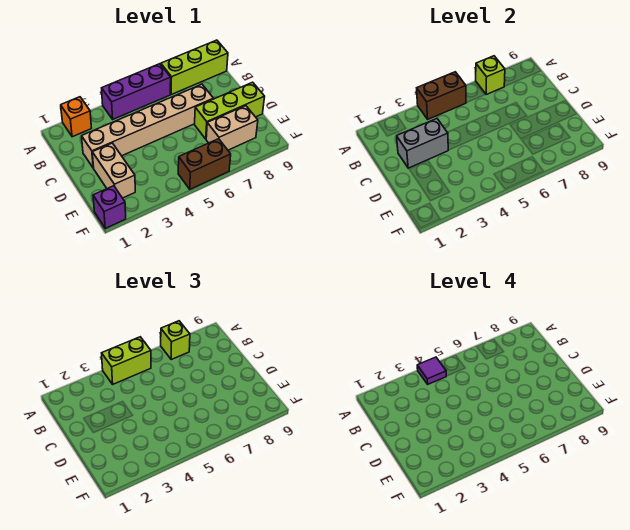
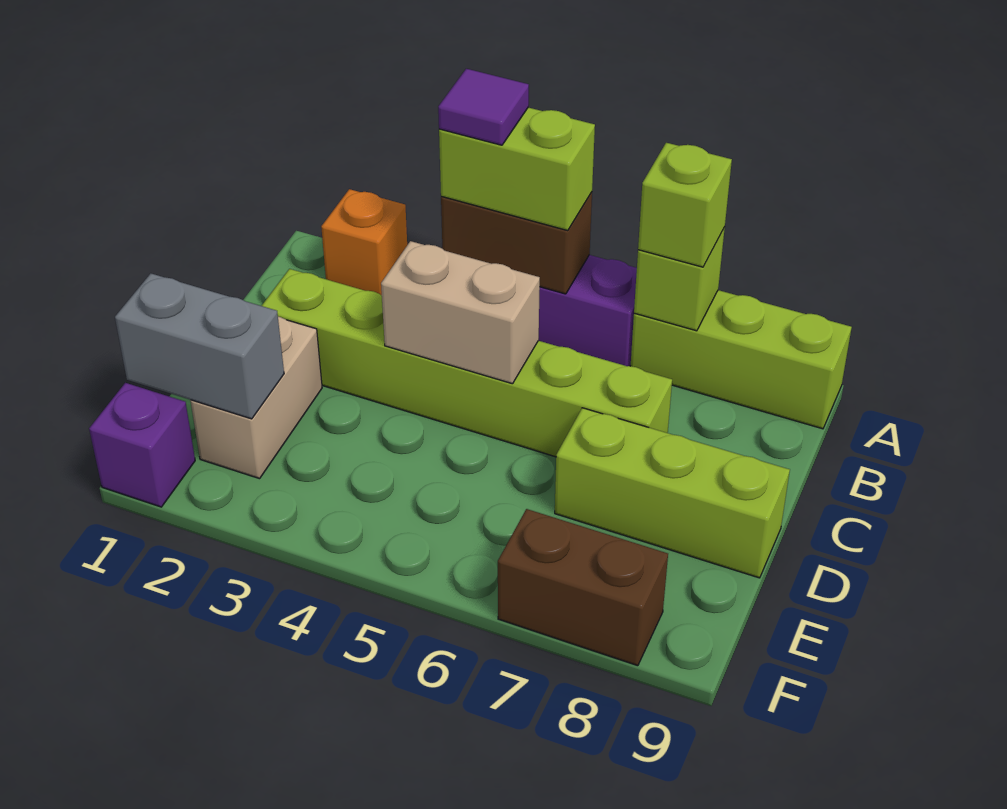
tan brick C2:C7 level 1 -> lime brick C2:C7 level 1
grey brick C2:C3 level 2 -> grey brick E1:E2 level 2
tan brick E7:E8 level 1 -> tan brick C4:C5 level 2
brown brick F5:F6 level 1 -> brown brick F7:F8 level 1

